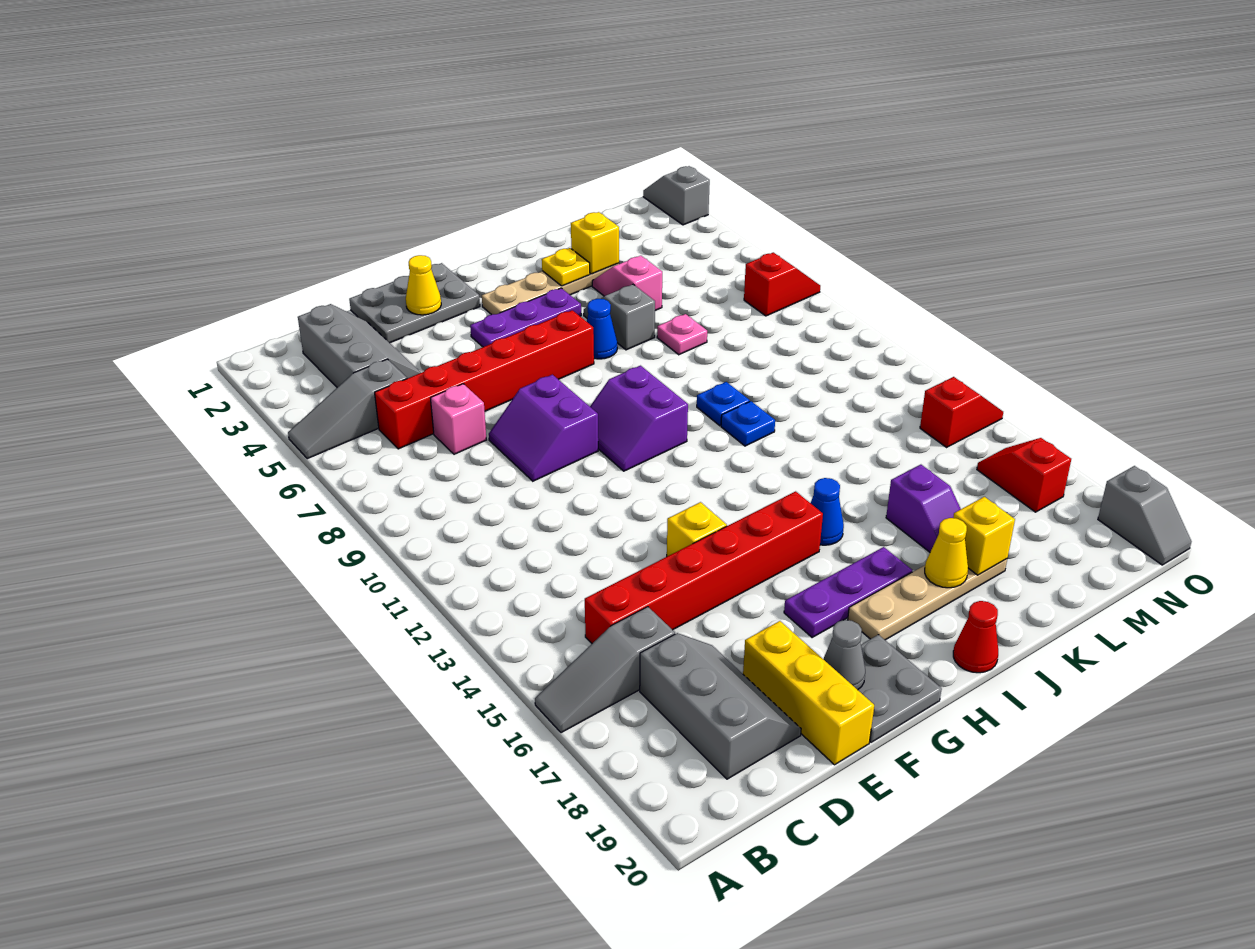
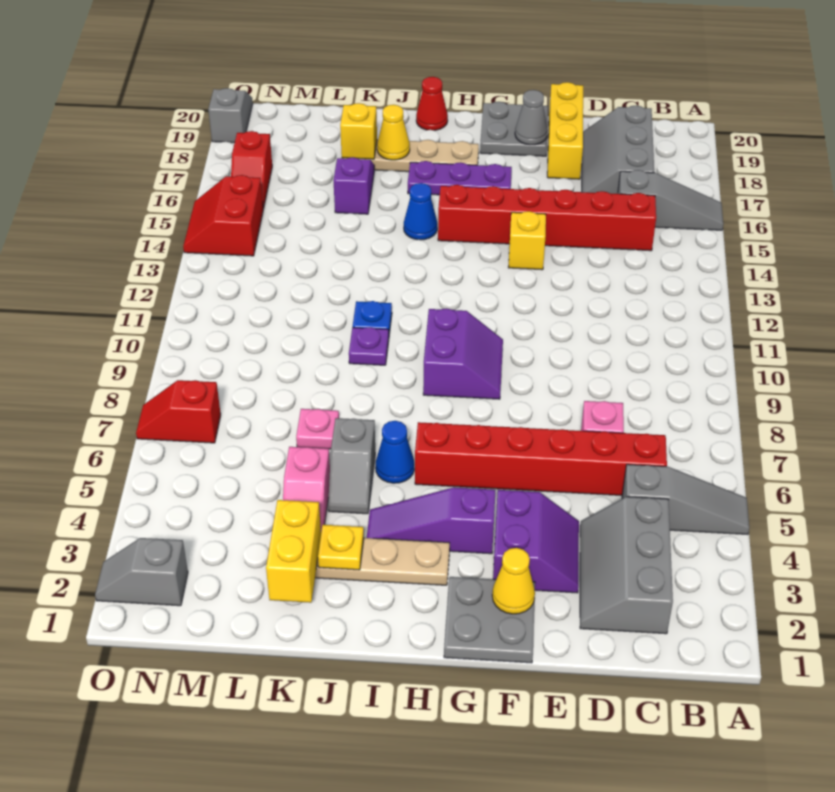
grey plate E1:G2 level 1 -> grey plate F1:G2 level 1
purple slope E8:F9 level 1 top F -> purple slope E3:F4 level 1 top F
purple plate G4:I4 level 1 -> purple slope G4:I4 level 1 top G
blue plate J10 level 1 -> purple plate J10 level 1
yellow brick K3 level 2 -> yellow brick K2:K3 level 2
red slope N14:O14 level 1 top N -> red slope N14:O15 level 1 top N
grey slope O1:O2 level 1 top 2 -> grey slope N2:O2 level 1 top N

